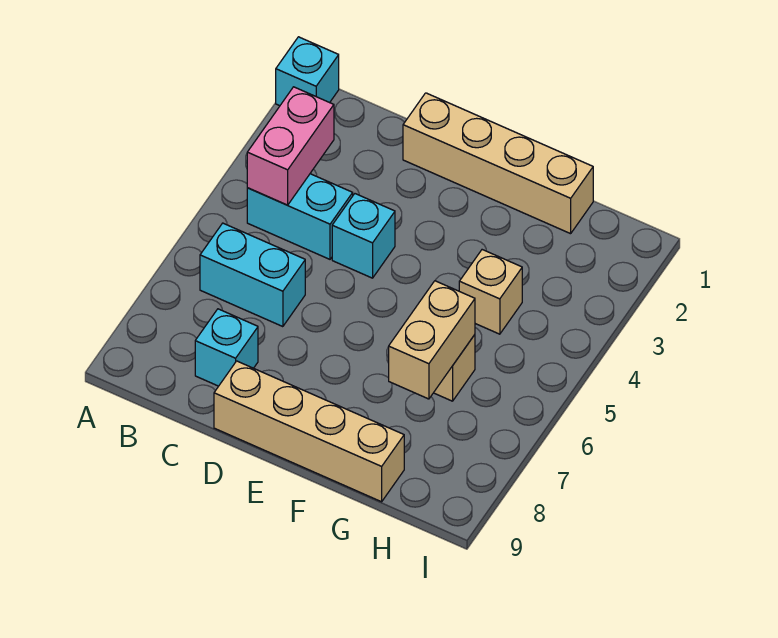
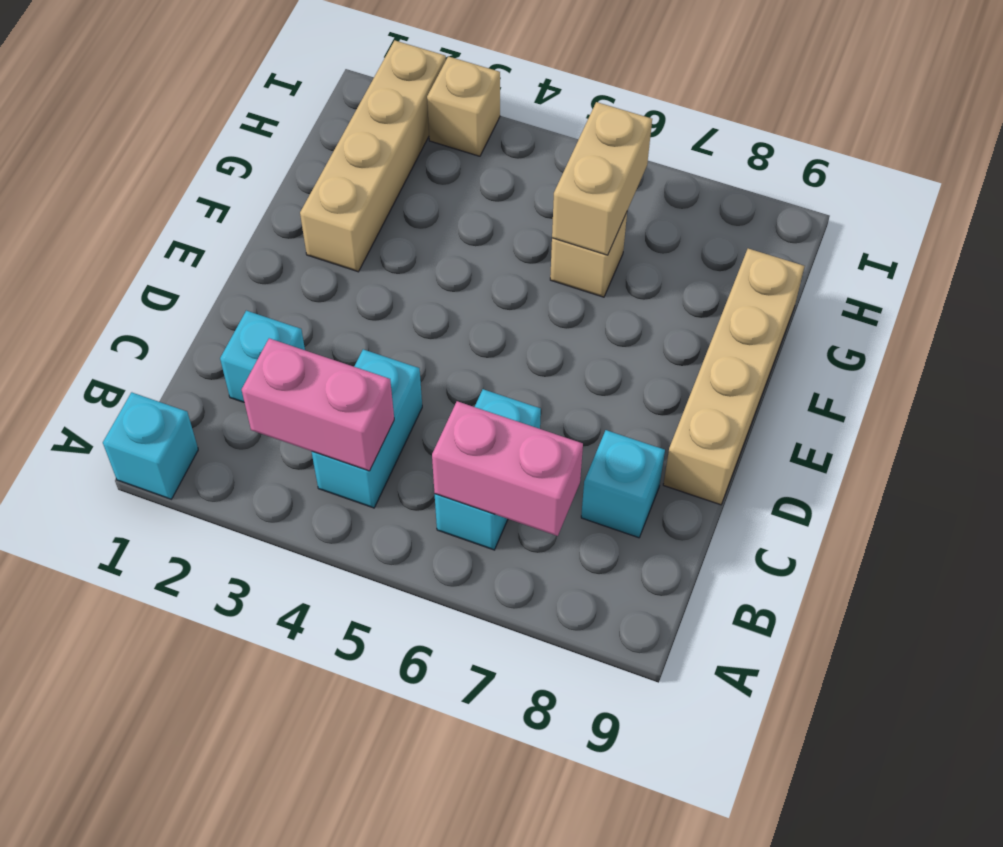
none -> pink brick B6:B7 level 2
tan brick D1:G1 level 1 -> tan brick F2:I2 level 1
cyan brick D4 level 1 -> cyan brick C2 level 1
tan brick G4 level 1 -> tan brick I3 level 1
tan brick G6:G7 level 2 -> tan brick G6:H6 level 2

